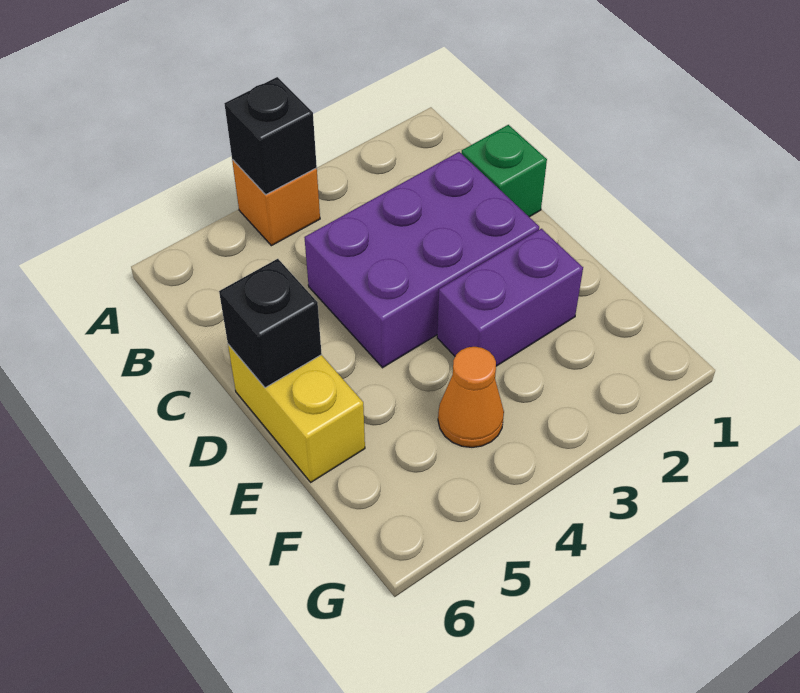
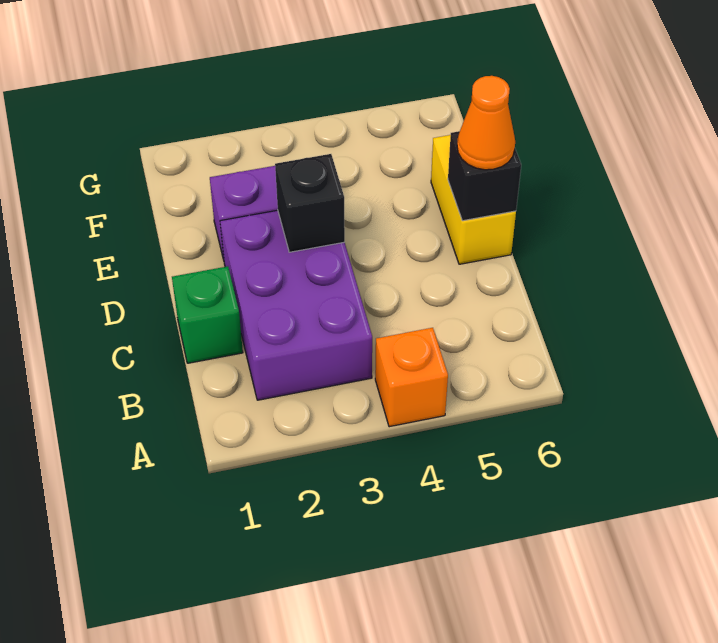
black brick A4 level 2 -> black brick D3 level 2
purple brick C2:D4 level 1 -> purple brick B2:D3 level 1
orange cone F4 level 1 -> orange cone D6 level 3

